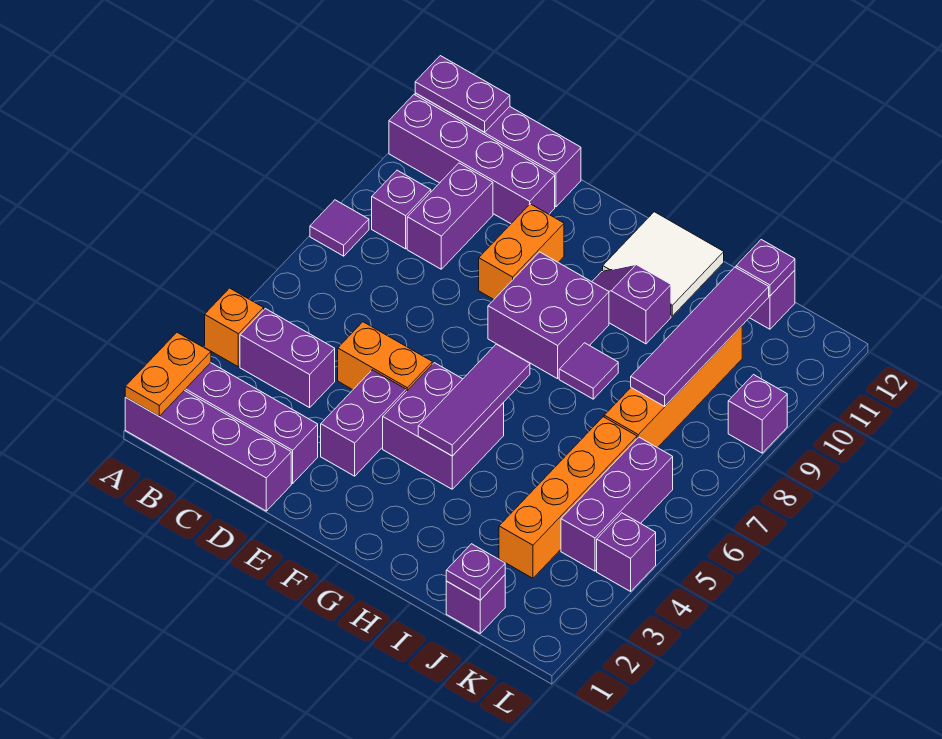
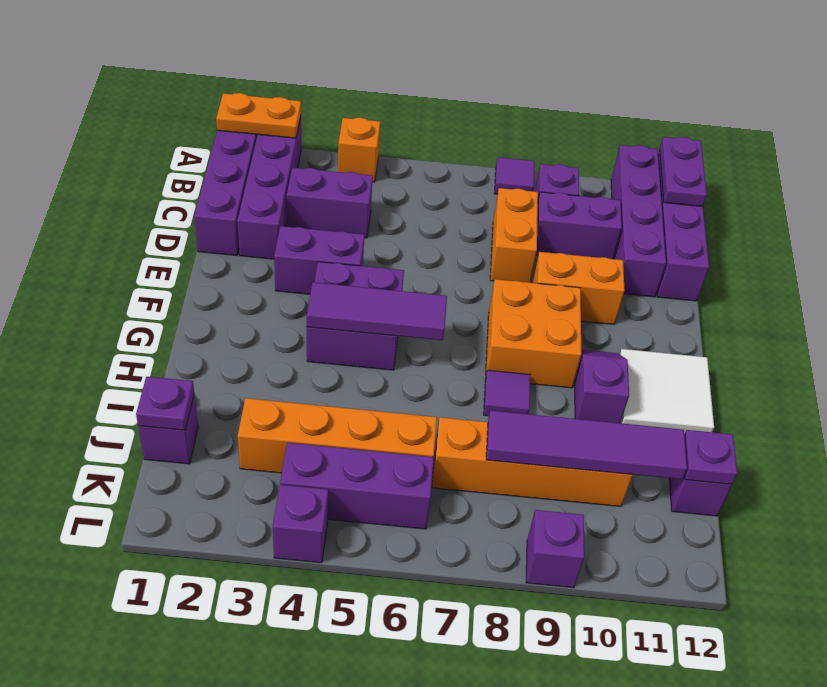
purple brick B4:C4 level 1 -> purple brick C3:C4 level 1
orange brick D5:E5 level 1 -> orange brick C8:D8 level 1
purple brick F8:G9 level 1 -> orange brick F8:G9 level 1

